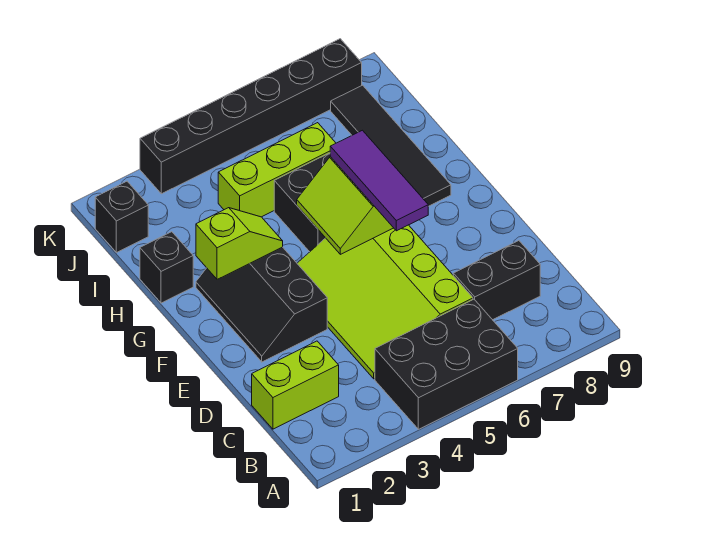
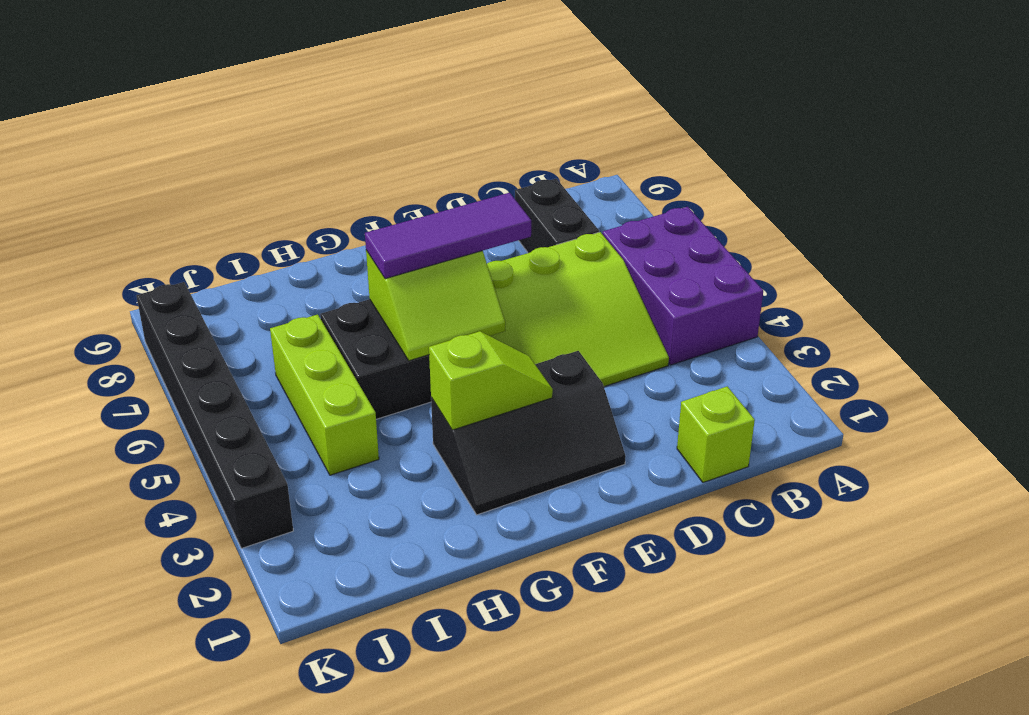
black brick A4:B6 level 1 -> purple brick A4:B6 level 1
lime brick C1:C2 level 1 -> lime brick C1 level 1
lime slope G2:G3 level 2 top 2 -> lime slope F3:G3 level 2 top G
black tile G8:J8 level 1 -> none
black brick H1 level 1 -> none
black brick J1 level 1 -> none

